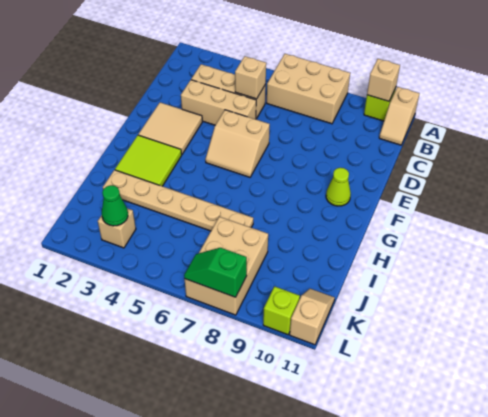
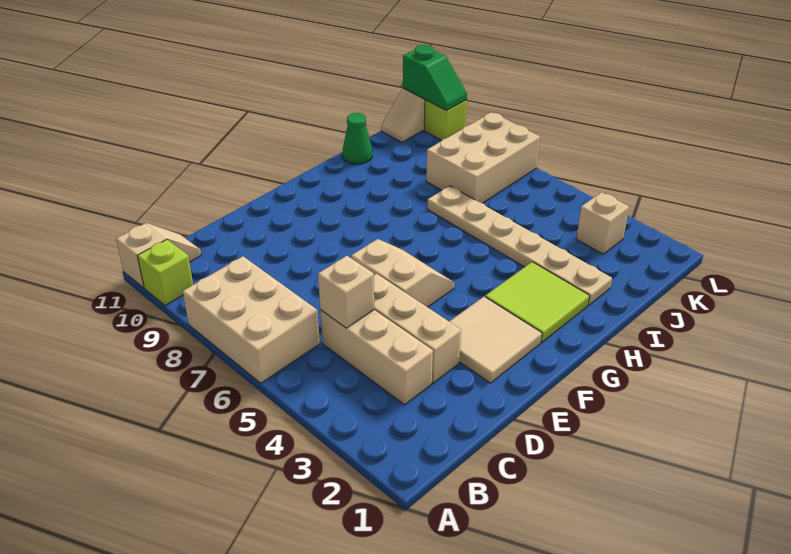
tan brick A10 level 2 -> none
lime cone F10 level 1 -> none
green cone K3 level 2 -> green cone I11 level 1
green slope L7:L8 level 2 top 8 -> green slope L10:L11 level 2 top 11

